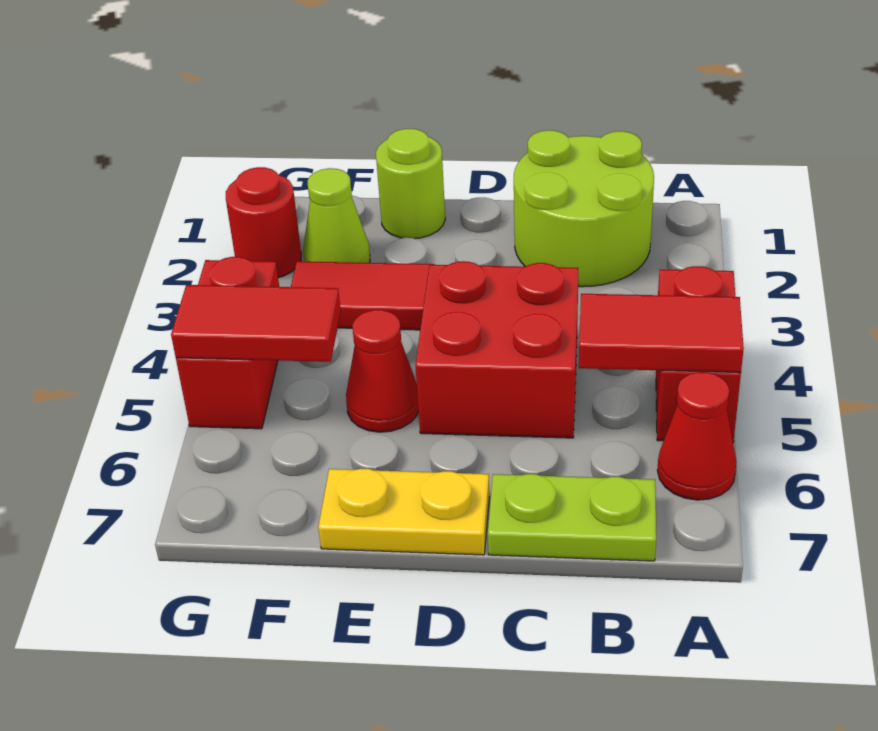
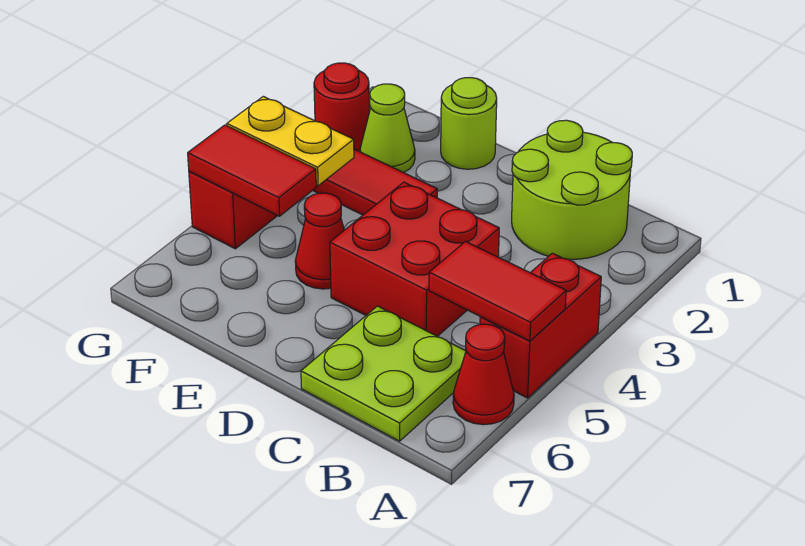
lime plate B7:C7 level 1 -> lime plate B6:C7 level 1
yellow plate D7:E7 level 1 -> yellow plate F4:G4 level 2

